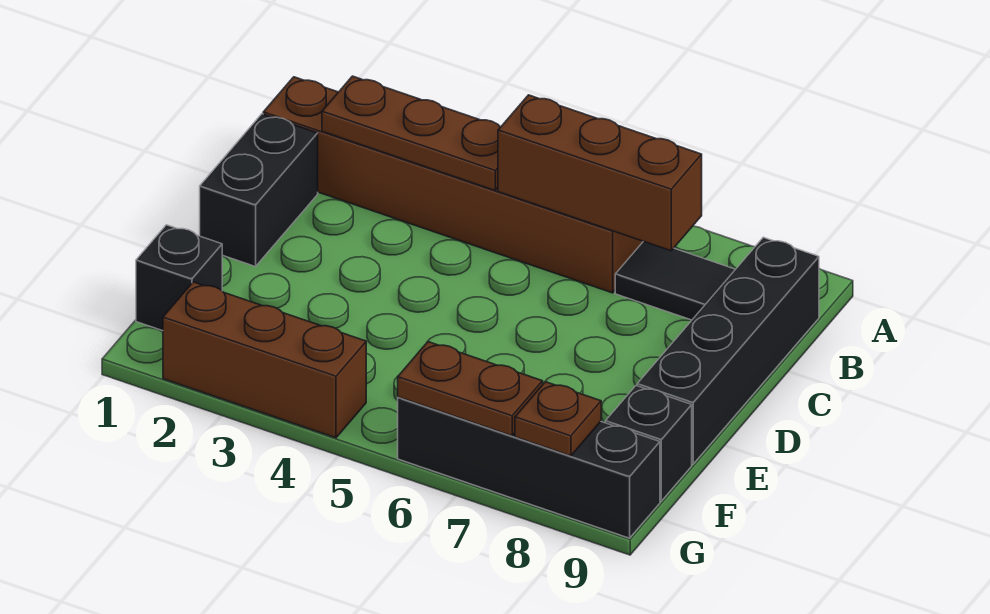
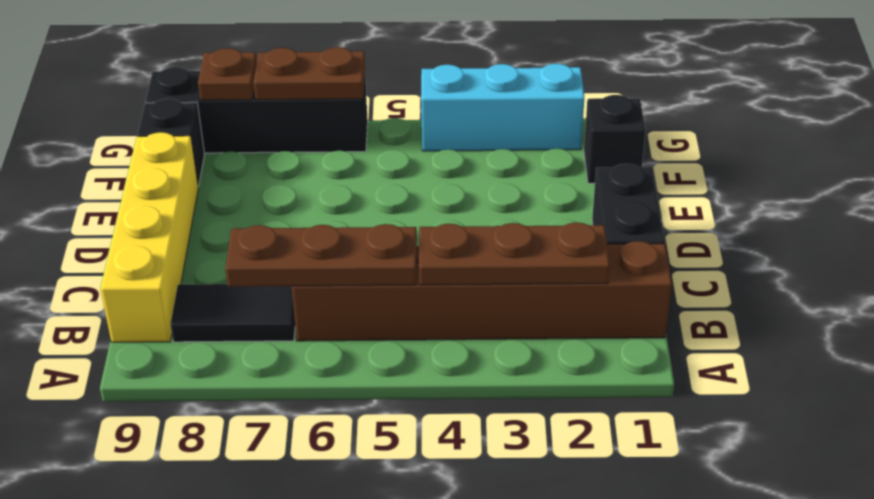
brown brick B5:B7 level 2 -> brown plate B5:B7 level 2
black brick B9:E9 level 1 -> yellow brick B9:E9 level 1
brown brick G2:G4 level 1 -> cyan brick G2:G4 level 1

